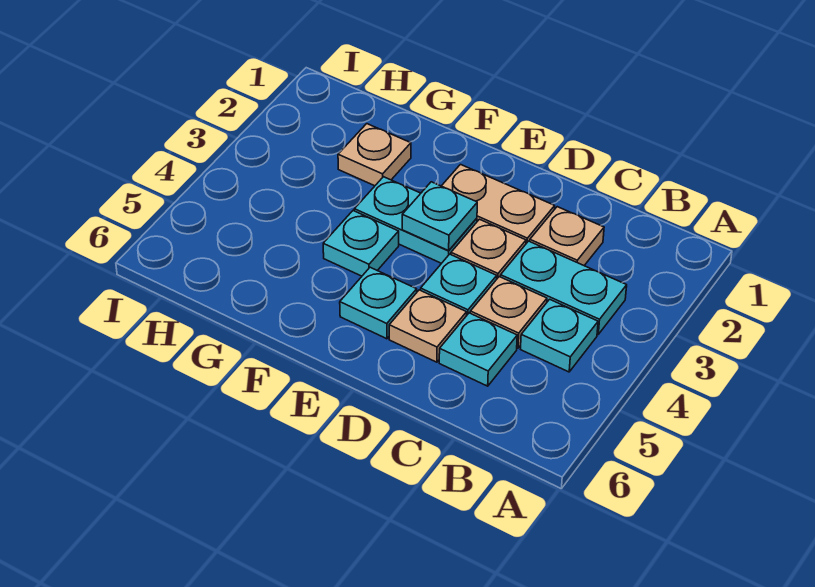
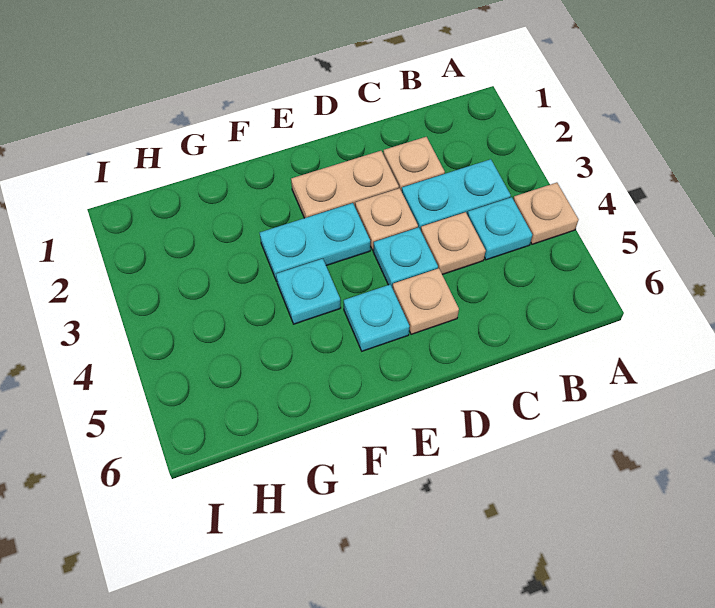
cyan plate C5 level 1 -> none
cyan plate E3 level 2 -> none
tan plate G2 level 1 -> tan plate A4 level 1

